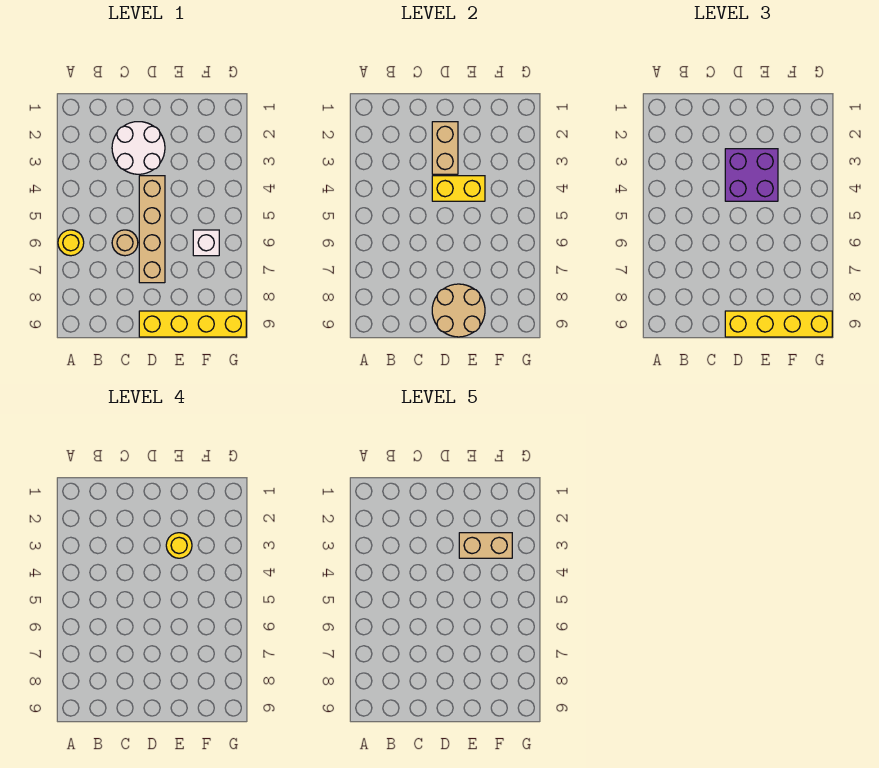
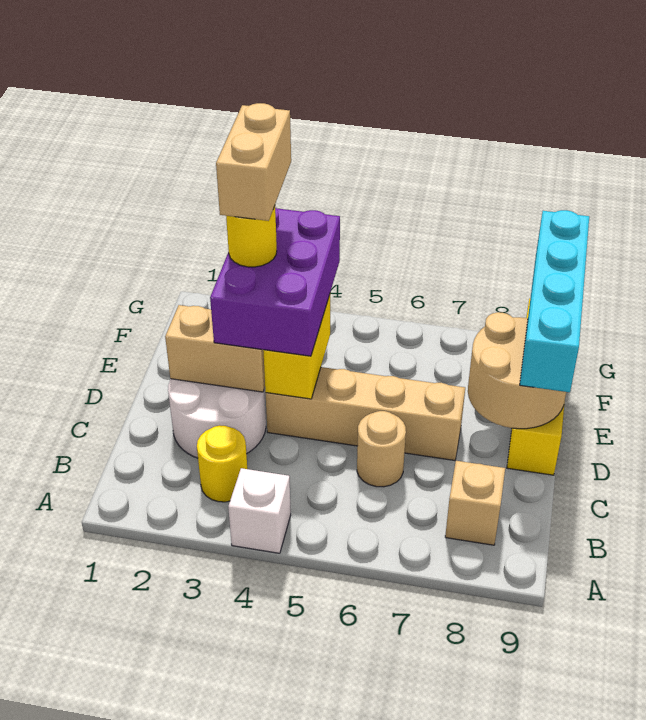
yellow round brick A6 level 1 -> yellow round brick B3 level 1
none -> tan brick B8 level 1
purple brick D3:E4 level 3 -> purple brick D3:F4 level 3
yellow brick D9:G9 level 3 -> cyan brick D9:G9 level 3
white brick F6 level 1 -> white brick A4 level 1

